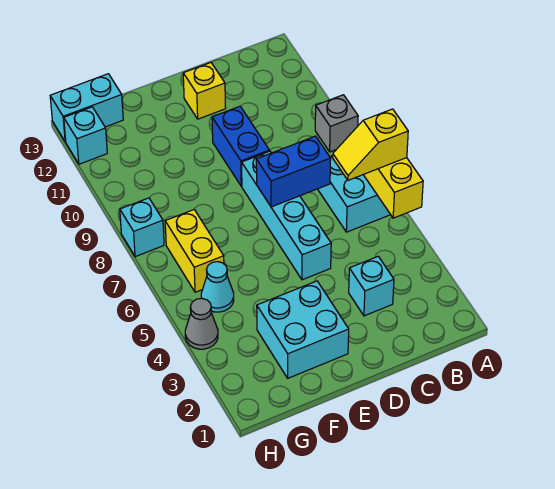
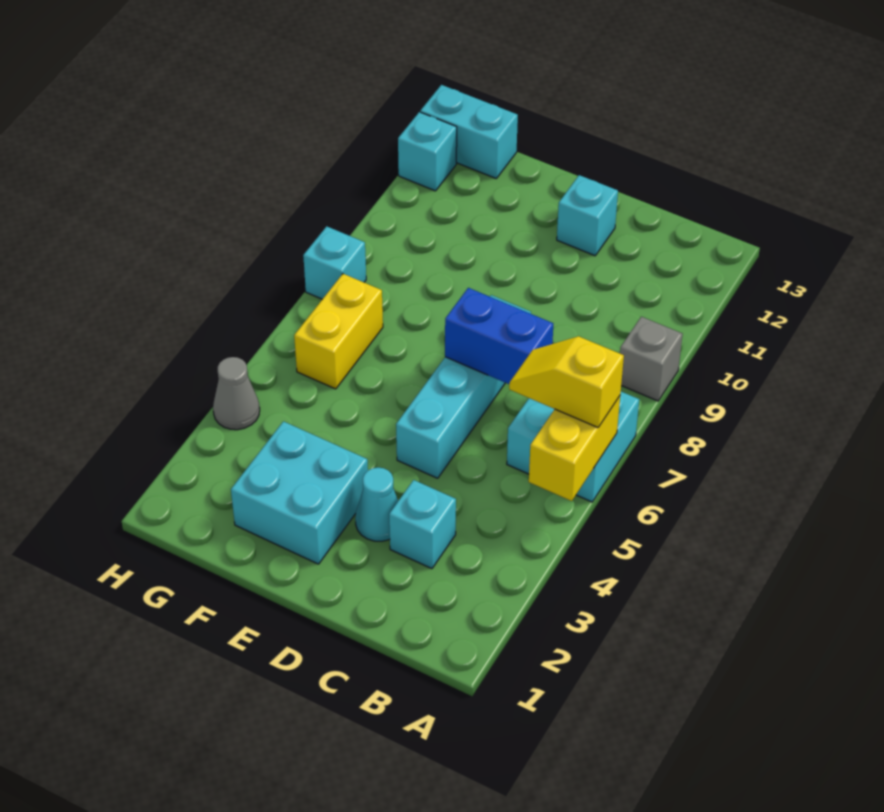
blue brick D9:D10 level 1 -> none
yellow brick D12 level 1 -> cyan brick D12 level 1
cyan cone G5 level 1 -> cyan cone D3 level 1

